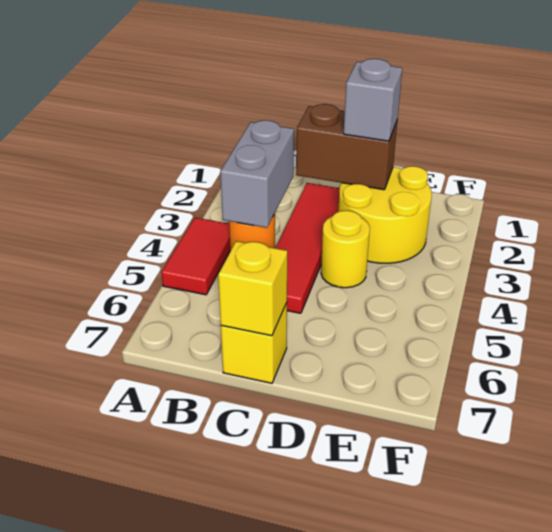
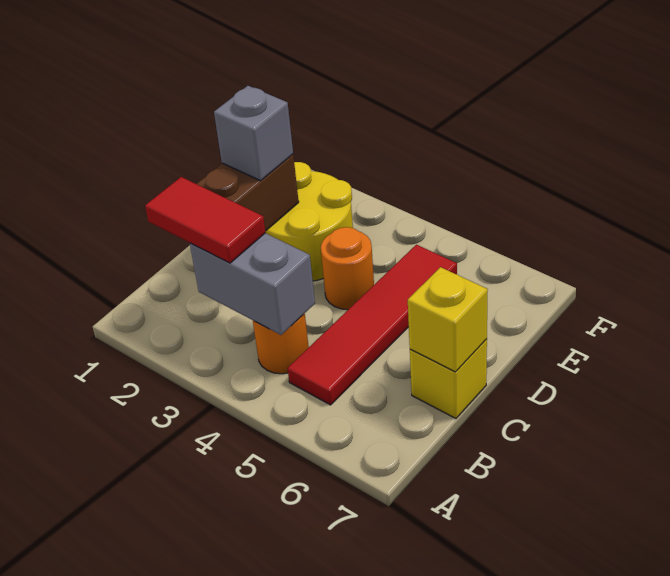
red tile A4:A5 level 1 -> red tile B2:B3 level 3
red tile C2:C5 level 1 -> red tile B5:E5 level 1
yellow round brick D4 level 1 -> orange round brick D4 level 1

